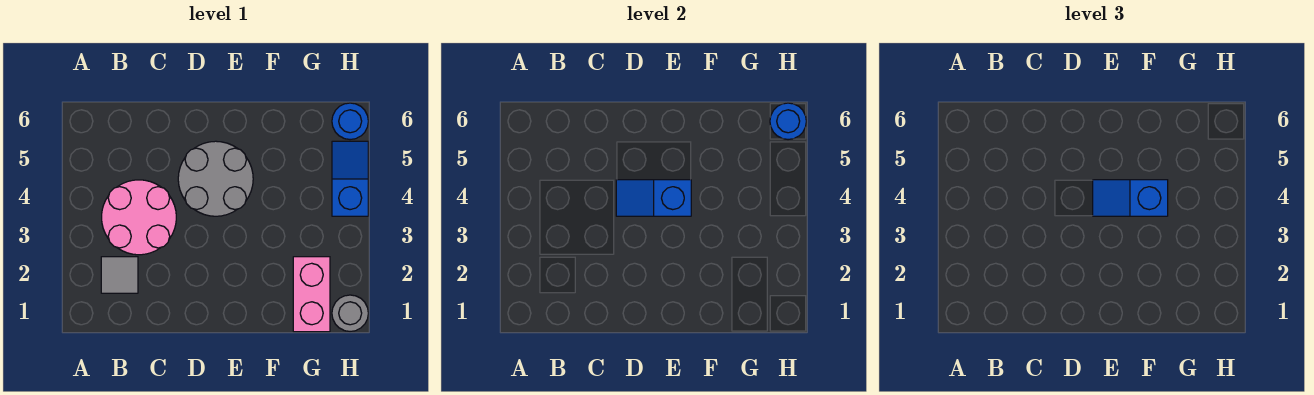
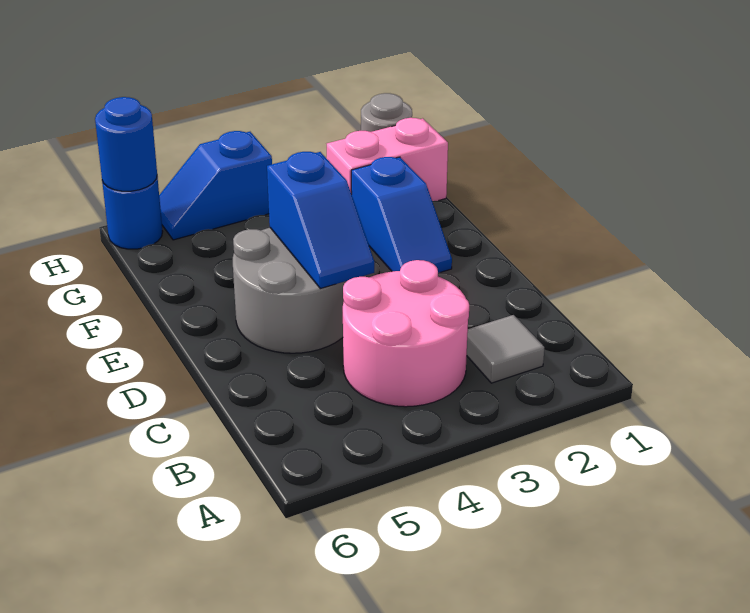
blue slope E4:F4 level 3 top F -> blue slope E2:F2 level 1 top F

